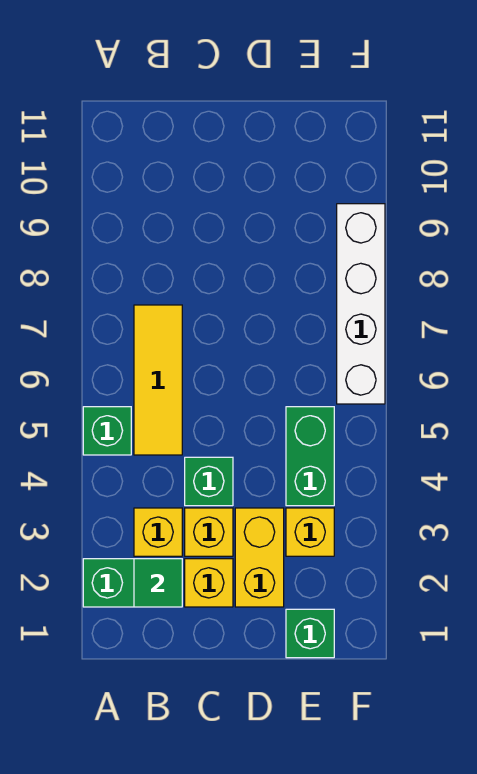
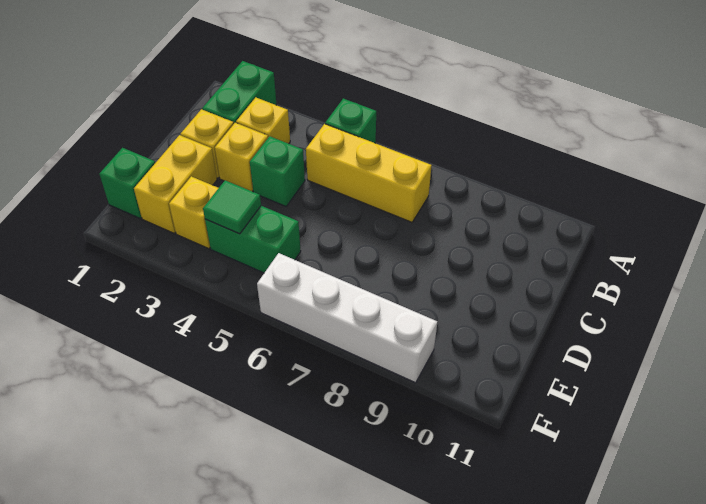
green tile B2 level 2 -> green tile E4 level 2
yellow tile B5:B7 level 1 -> yellow brick B5:B7 level 1
yellow brick D2:D3 level 1 -> yellow brick D2:E2 level 1

